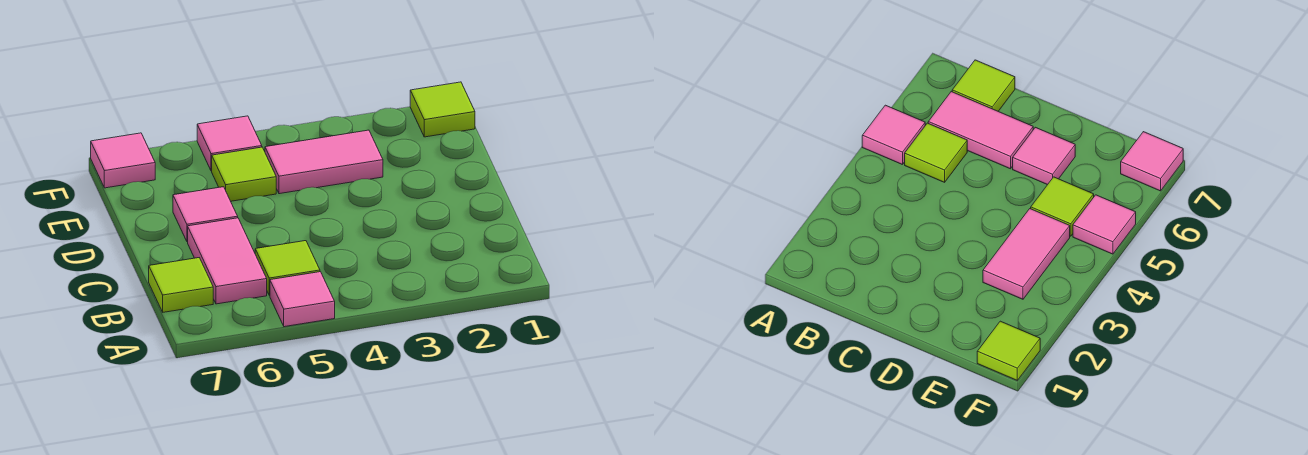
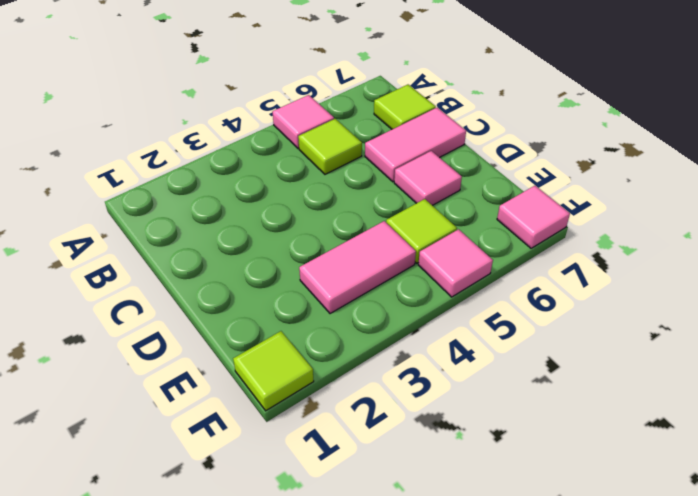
pink tile B6:C6 level 1 -> pink tile C6:C7 level 1

